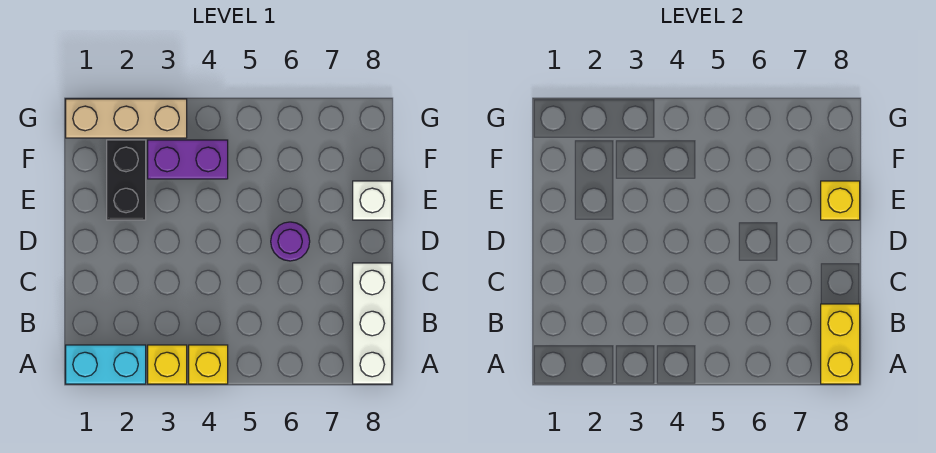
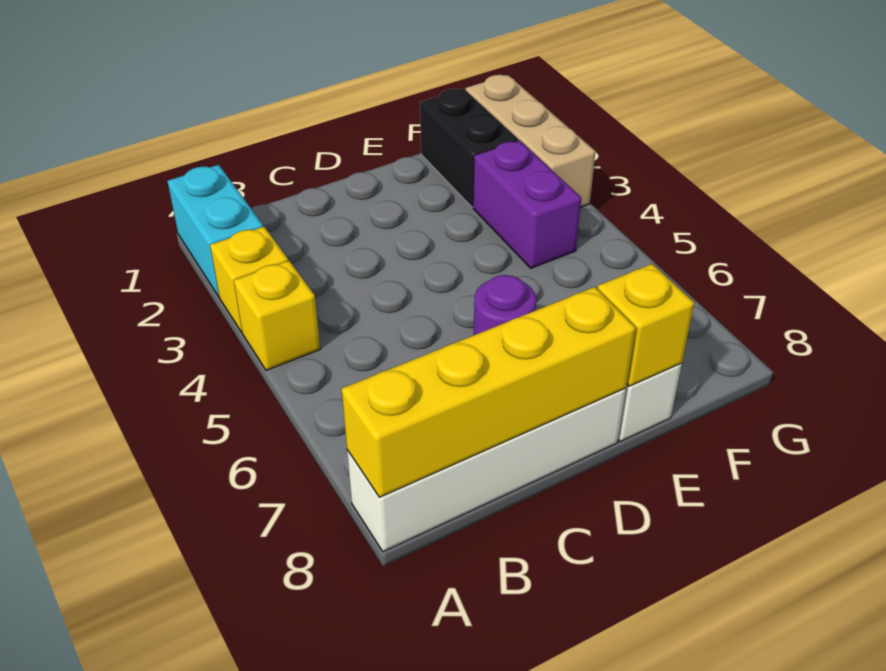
white brick A8:C8 level 1 -> white brick A8:D8 level 1
yellow brick A8:B8 level 2 -> yellow brick A8:D8 level 2
black brick E2:F2 level 1 -> black brick F1:F2 level 1

